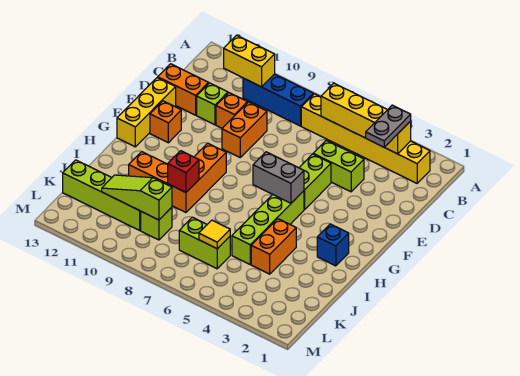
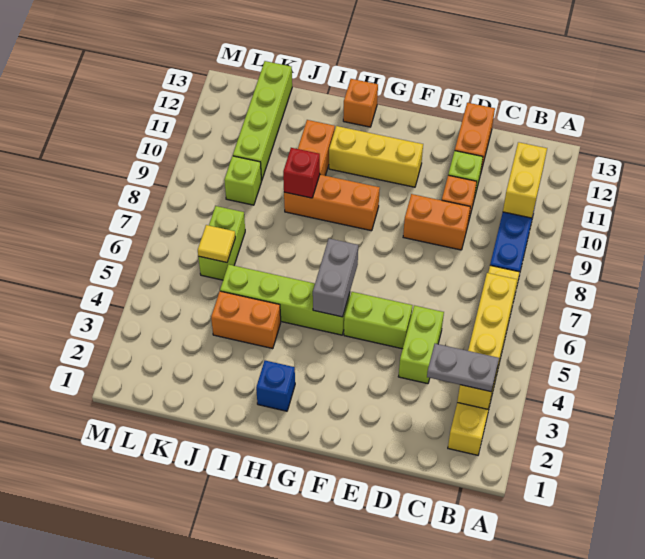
yellow brick E13:G13 level 1 -> yellow brick F11:H11 level 1
orange brick F12 level 1 -> orange brick H13 level 1
lime slope K9:K11 level 2 top 9 -> none

